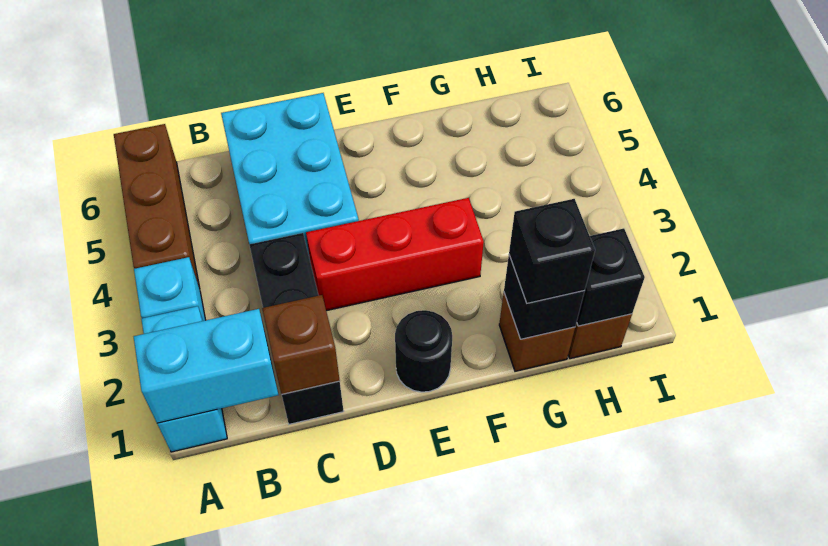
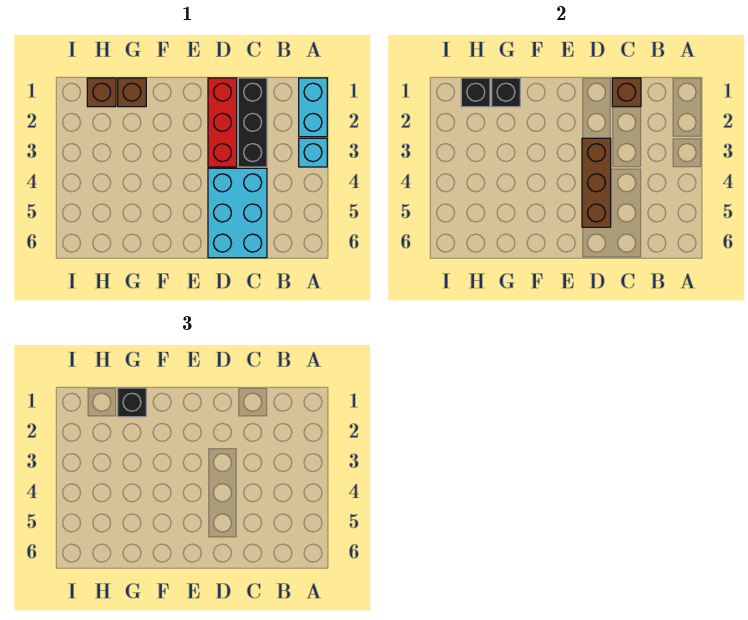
cyan brick A1:B1 level 2 -> none
brown brick A4:A6 level 1 -> brown brick D3:D5 level 2
red brick D3:F3 level 1 -> red brick D1:D3 level 1
black round brick E1 level 1 -> none

